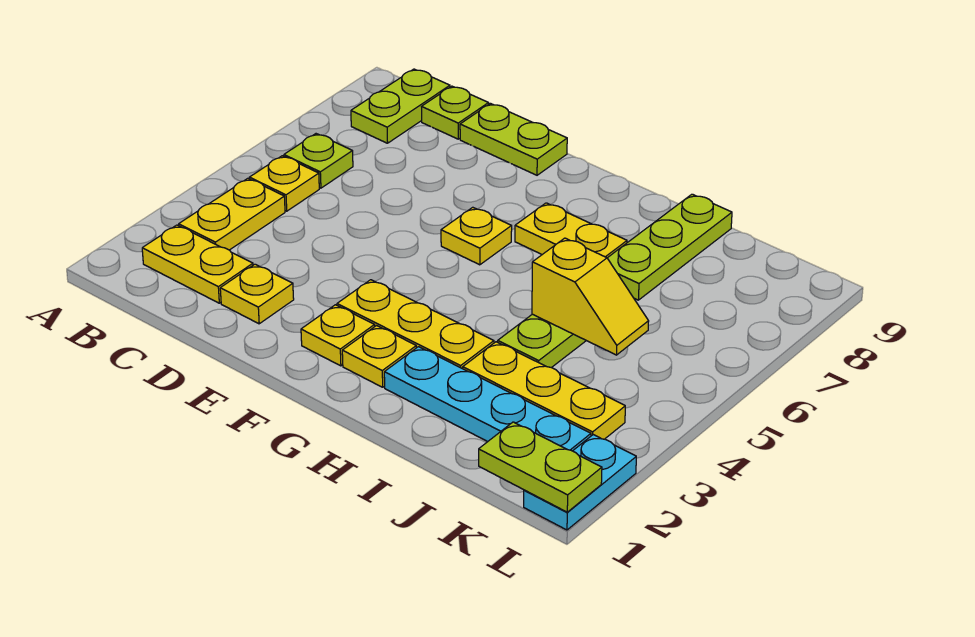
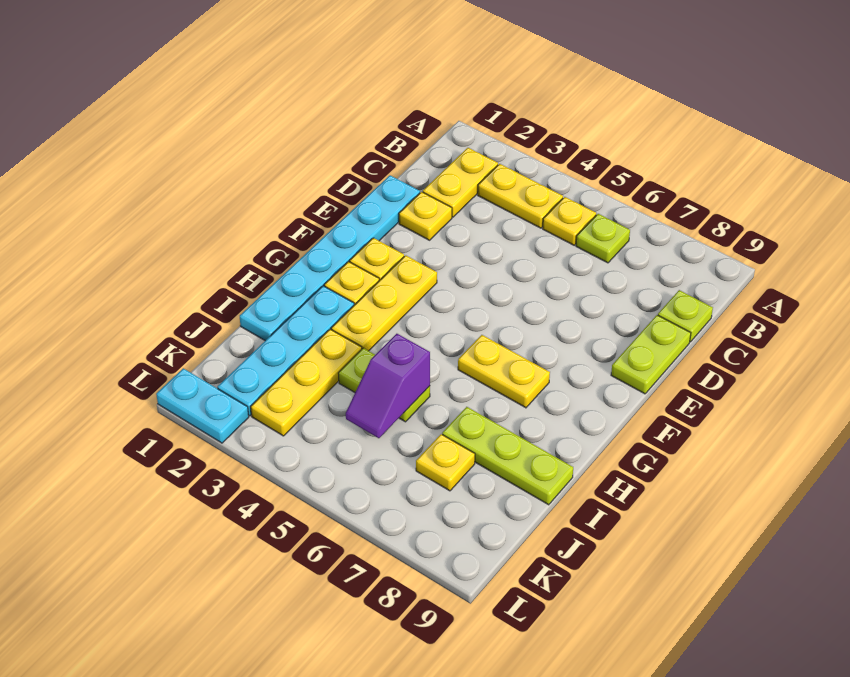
lime plate B8:B9 level 1 -> none
none -> cyan plate D1:I1 level 1
yellow plate F6 level 1 -> yellow plate J7 level 1
yellow plate G7:H7 level 1 -> yellow plate G6:G7 level 1
yellow slope I5:J5 level 2 top I -> purple slope I5:J5 level 2 top I
lime plate K1:L1 level 2 -> none

